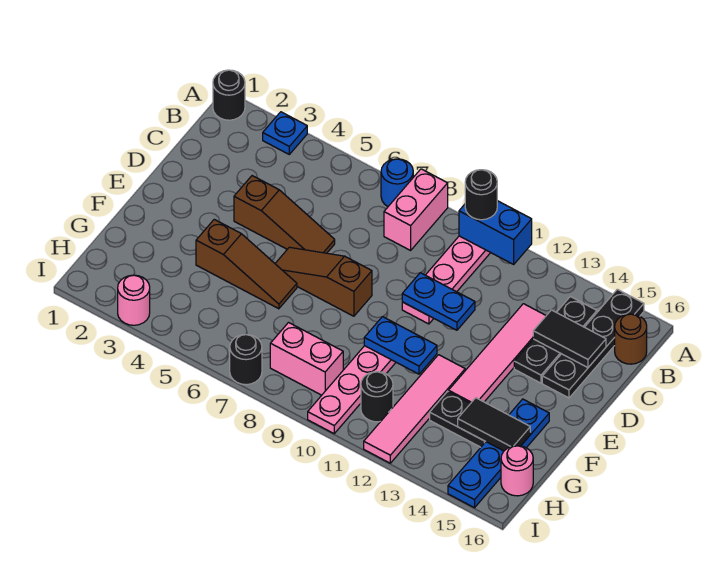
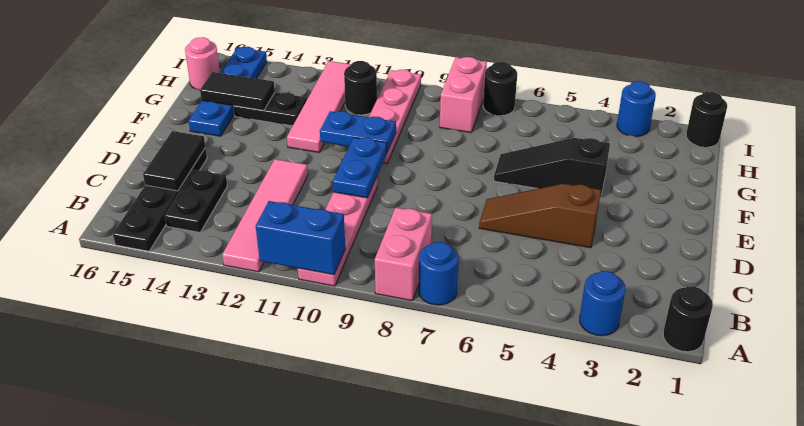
blue plate A3 level 1 -> blue round brick A3 level 1
black round brick A10 level 3 -> black round brick I1 level 1
black plate B14:D14 level 1 -> black plate B14:C14 level 1
brown round brick B16 level 1 -> none
pink tile C13:F13 level 1 -> pink tile A12:D12 level 1
black tile C14:C15 level 2 -> black tile C15:D15 level 2
blue plate D10:D11 level 2 -> blue plate D10:E10 level 2
brown slope E6:E8 level 1 top 8 -> none
brown slope F4:F6 level 1 top 4 -> black slope F4:F6 level 1 top 4
pink brick H8:H9 level 1 -> pink brick H8:I8 level 1
pink round brick I3 level 1 -> blue round brick I3 level 1

